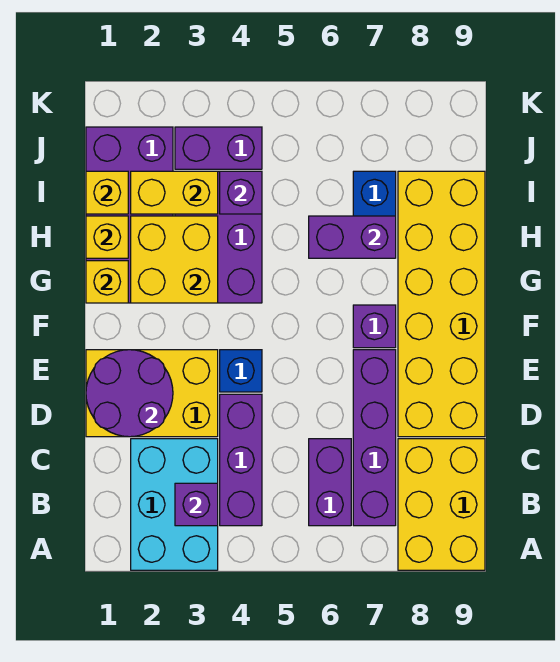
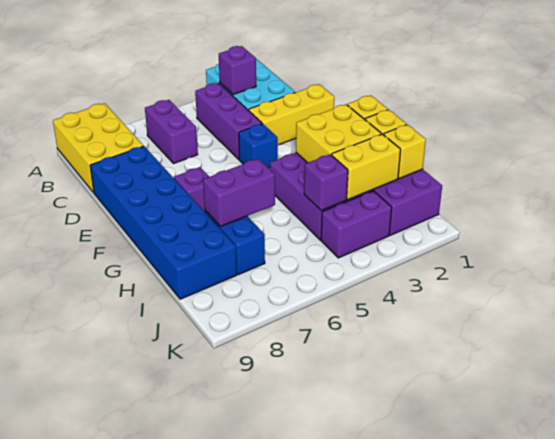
purple brick B7:E7 level 1 -> none
yellow brick D1:E3 level 1 -> yellow brick D1:D3 level 1
purple round brick D1:E2 level 2 -> none
yellow brick D8:I9 level 1 -> blue brick D8:I9 level 1

